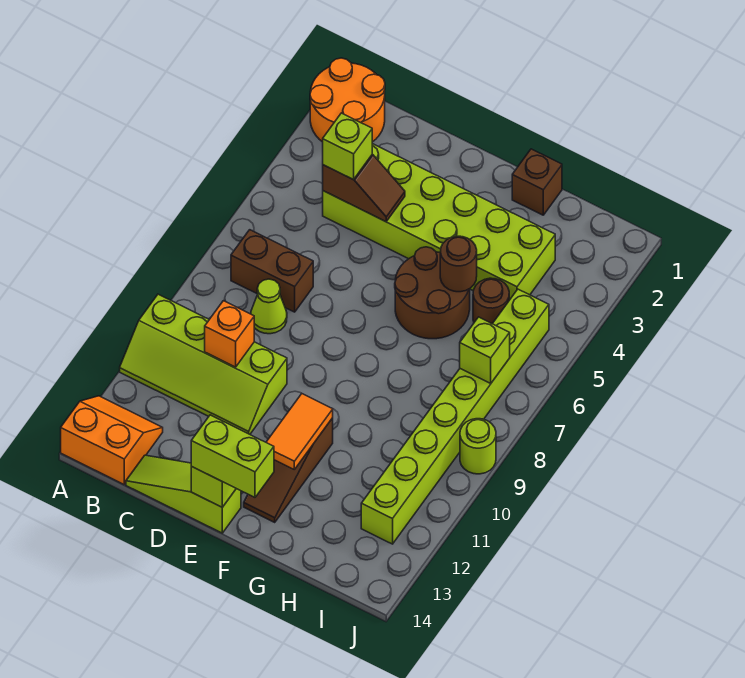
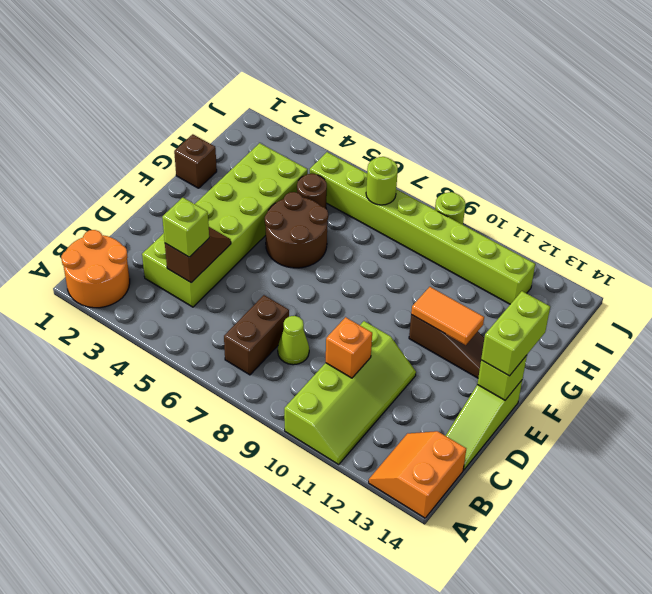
brown round brick G5 level 2 -> none
lime brick I7 level 2 -> lime round brick I7 level 2

